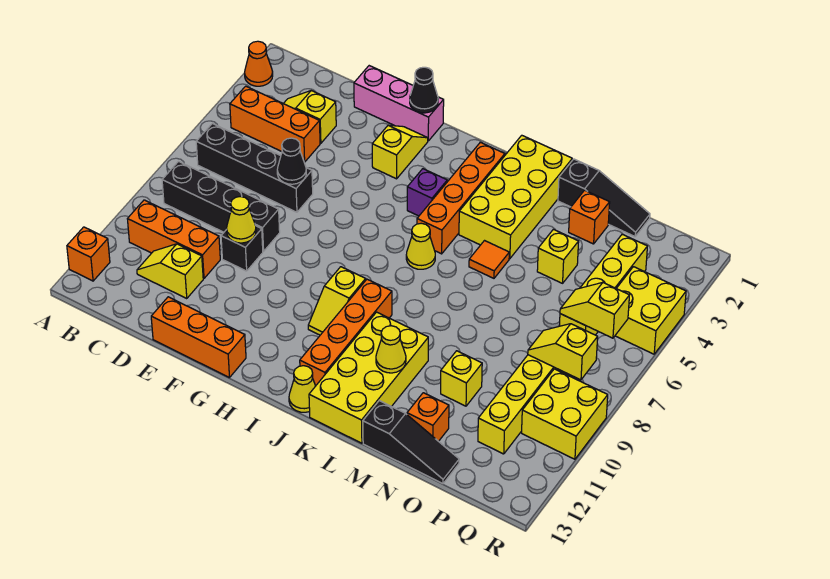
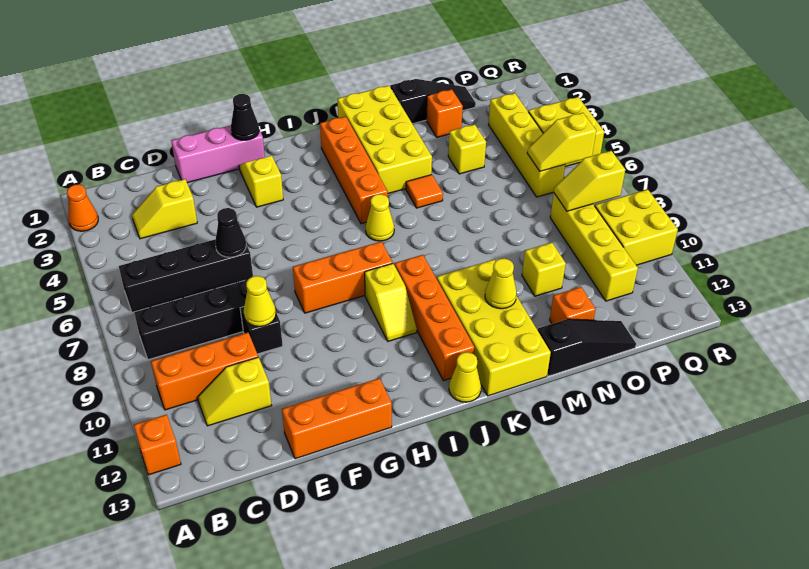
orange brick B4:D4 level 1 -> orange brick G8:I8 level 1
purple brick I4 level 1 -> none

